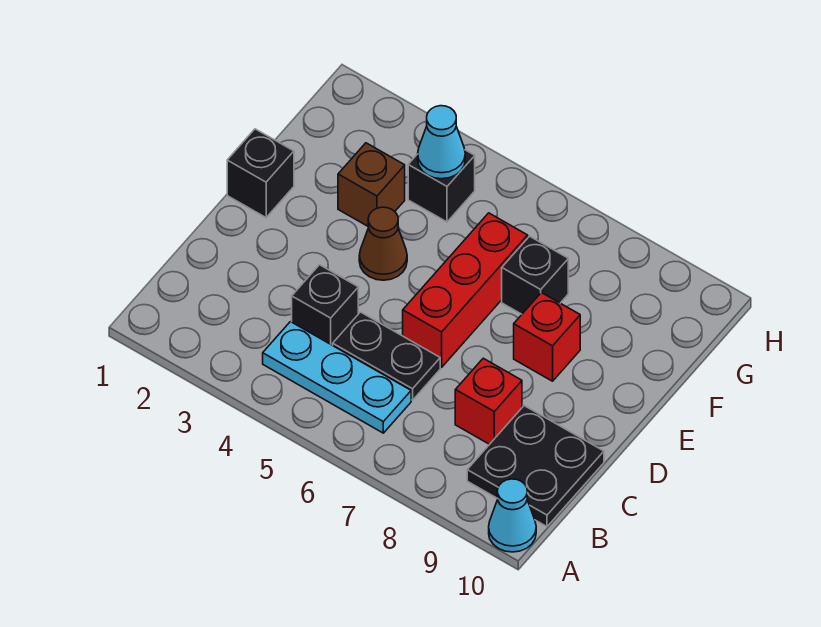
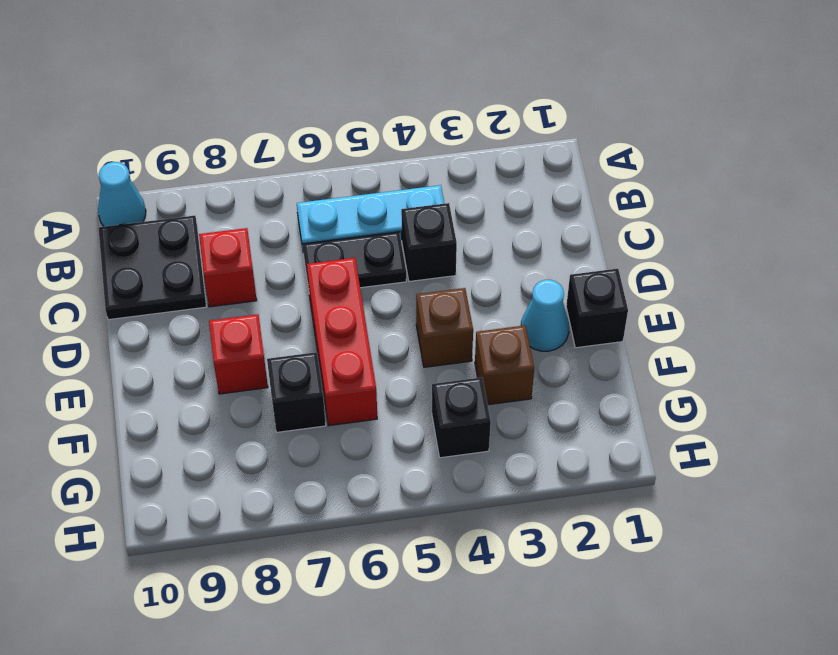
brown cone E4 level 1 -> brown brick E4 level 1
cyan cone G4 level 2 -> cyan cone E2 level 1

